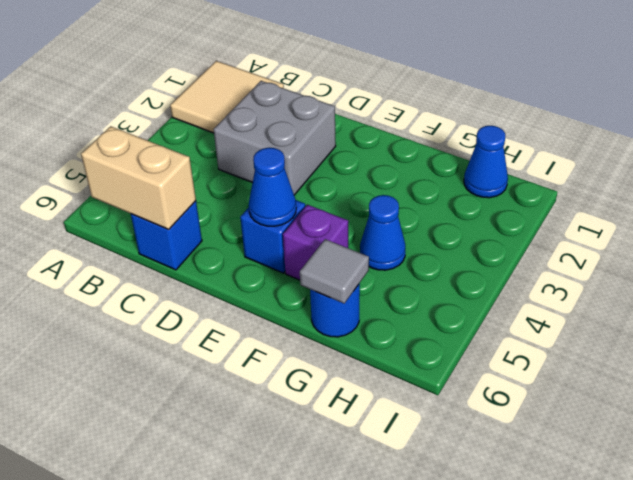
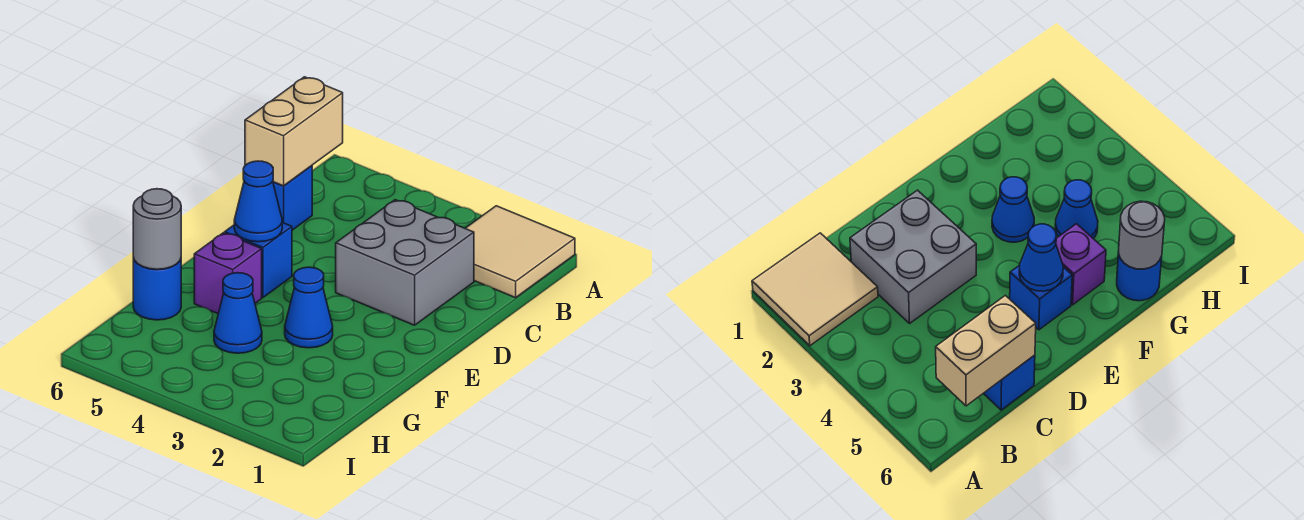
grey tile G6 level 2 -> grey round brick G6 level 2
blue cone H1 level 1 -> blue cone F3 level 1

